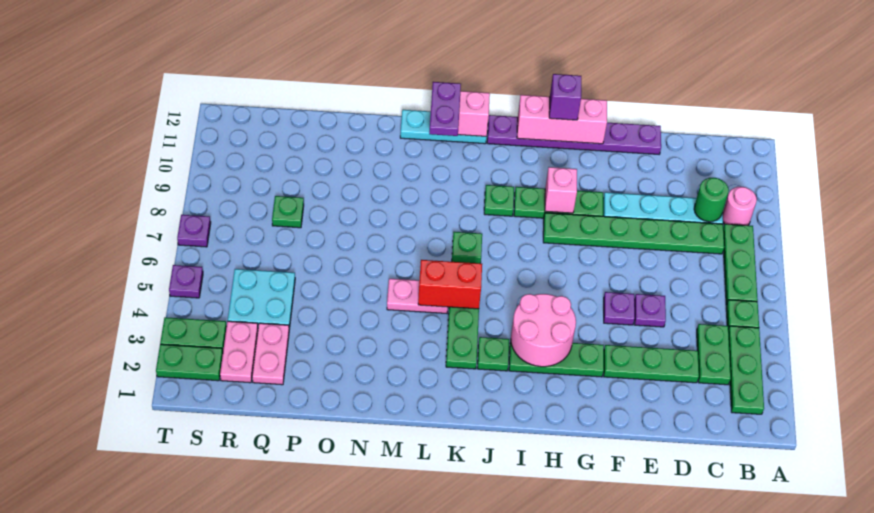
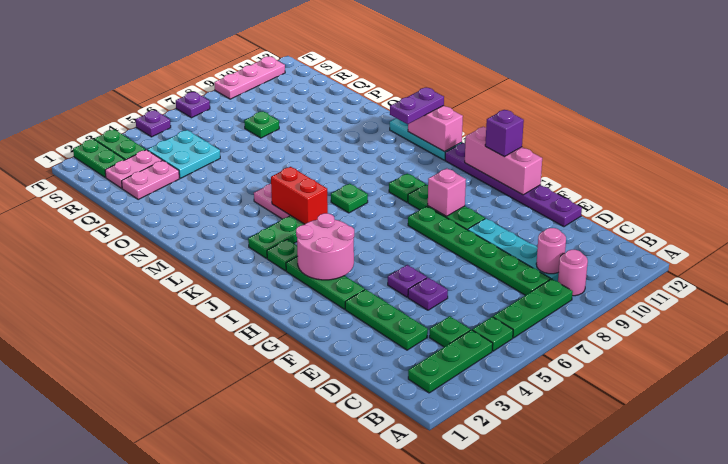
green plate C3:C4 level 1 -> green plate C4 level 1
green round brick C9 level 2 -> pink round brick C9 level 2
none -> pink plate T9:T11 level 1

